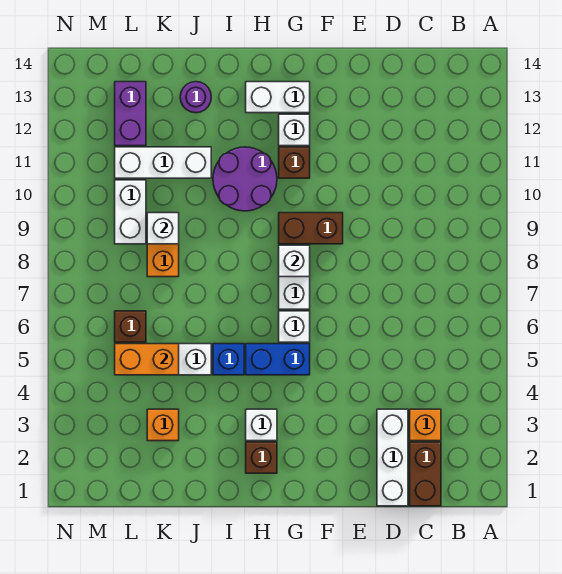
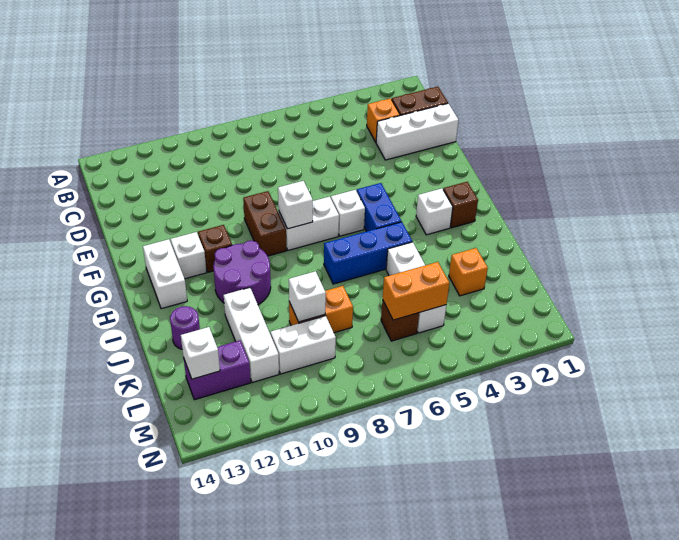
blue brick I5 level 1 -> blue brick I5:I7 level 1
orange brick K5:L5 level 2 -> orange brick L5:L6 level 2
none -> white brick L13 level 2

